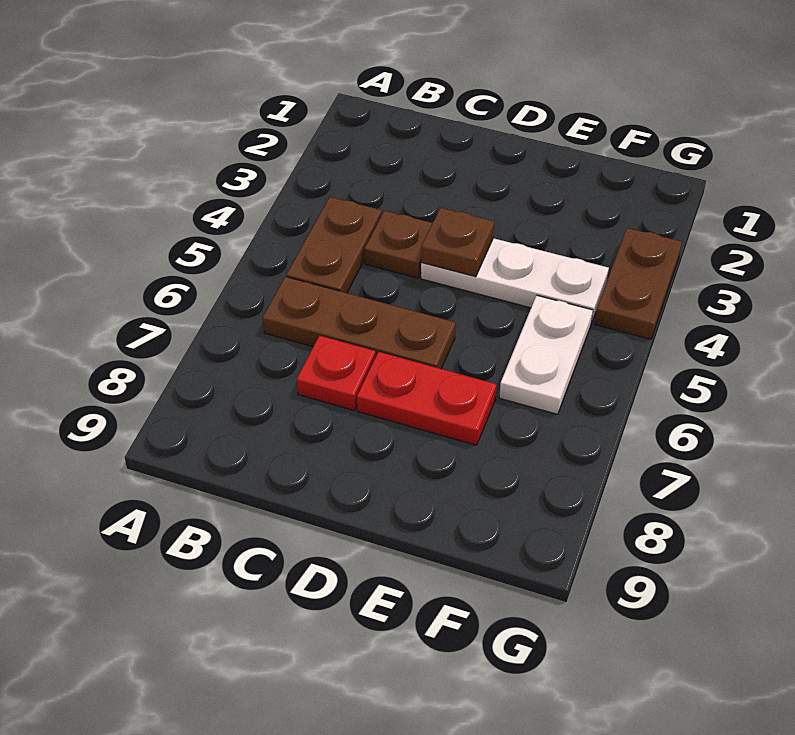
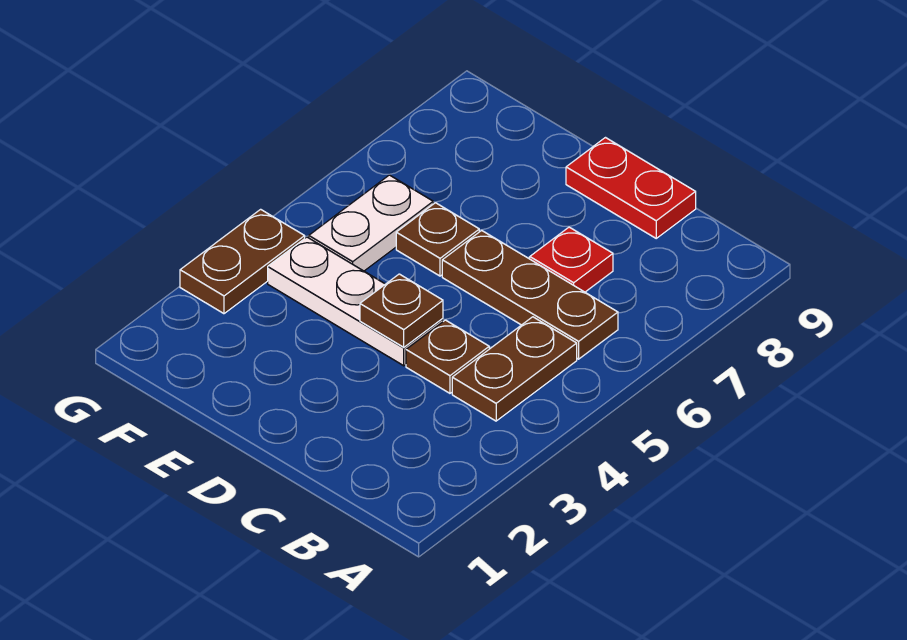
red plate D7:E7 level 1 -> red plate C9:D9 level 1
none -> brown plate E6 level 1

